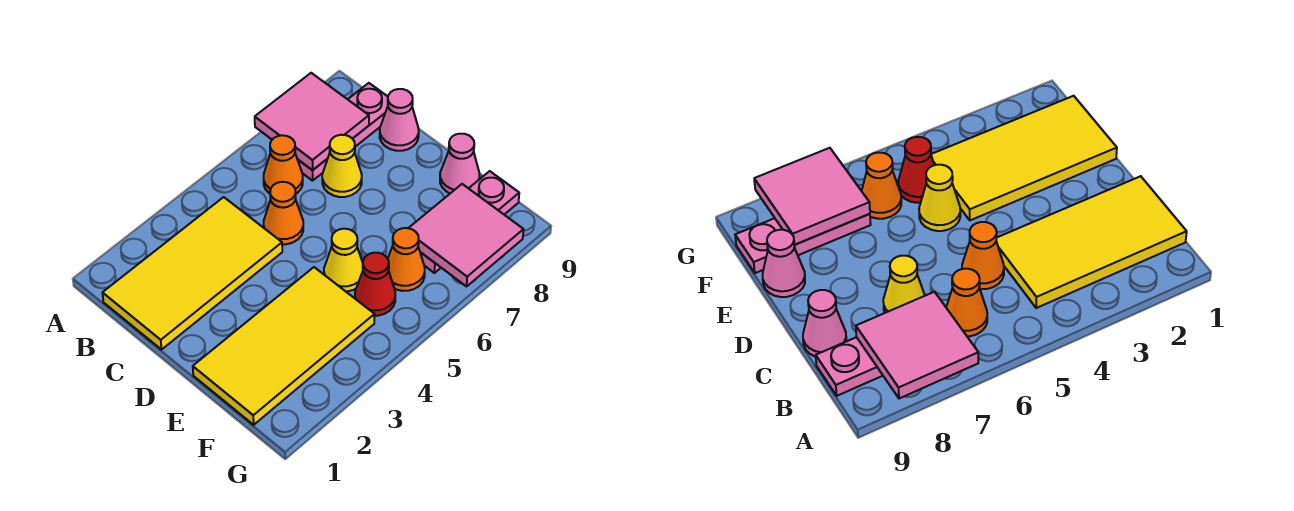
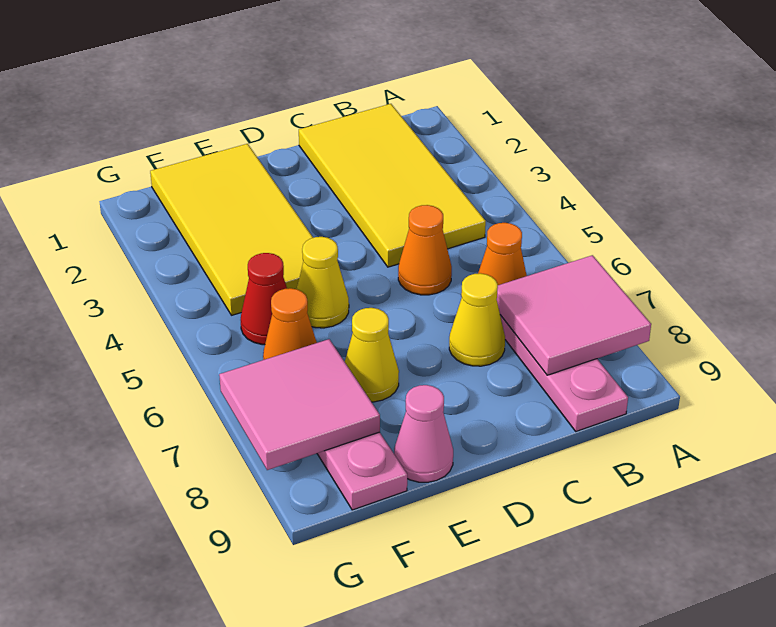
pink cone C9 level 1 -> none
none -> yellow cone E7 level 1

